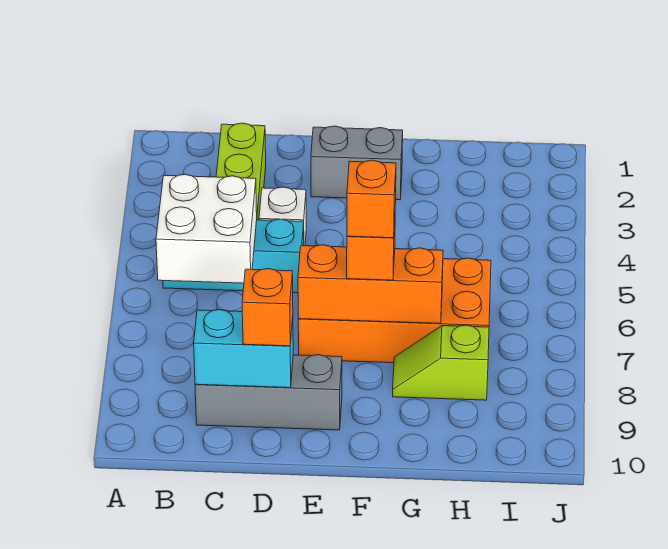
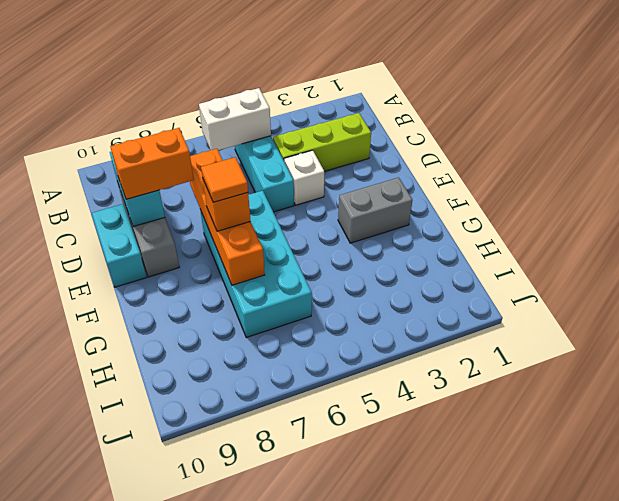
white brick B5:C6 level 2 -> white brick B5:B6 level 2
orange brick D9 level 3 -> orange brick D8:D9 level 3
none -> cyan brick D10:E10 level 1
grey brick E2:F2 level 1 -> grey brick F2:F3 level 1
orange brick E6:H7 level 1 -> cyan brick E6:H7 level 1
orange brick E7:G7 level 2 -> orange brick D7:G7 level 2
orange brick F7 level 4 -> orange tile F7 level 4
lime slope G8:H8 level 1 top H -> none

